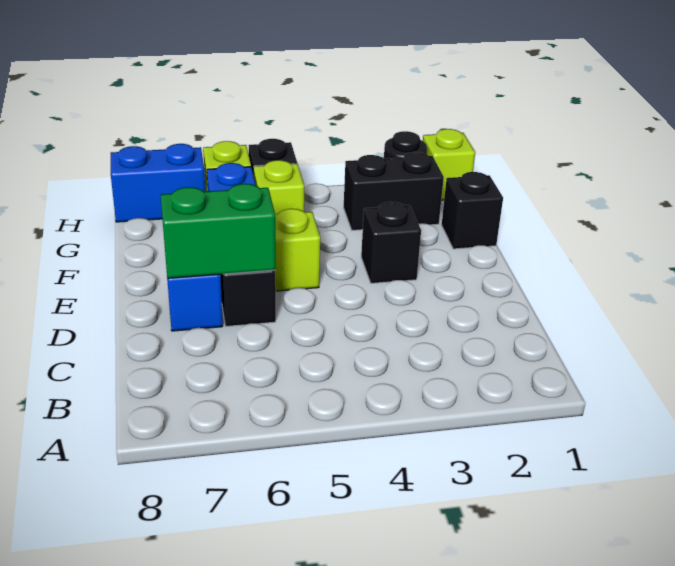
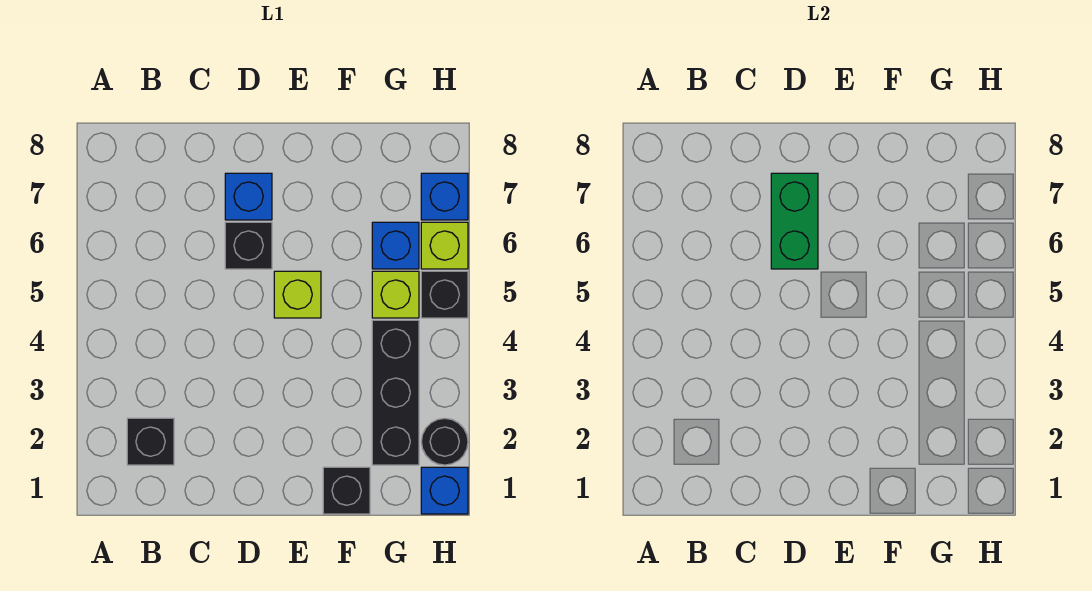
black brick E3 level 1 -> black brick B2 level 1
black brick G2:G3 level 1 -> black brick G2:G4 level 1
lime brick H1 level 1 -> blue brick H1 level 1
blue brick H7:H8 level 1 -> blue brick H7 level 1

